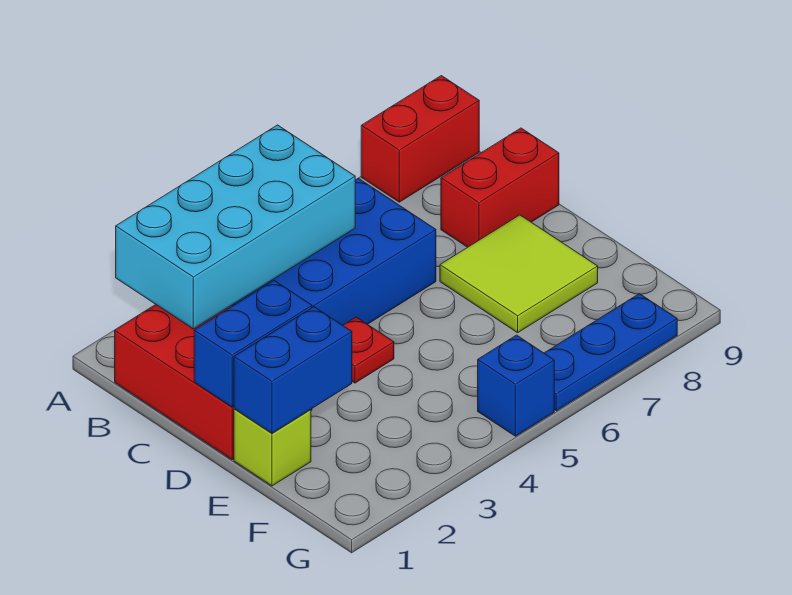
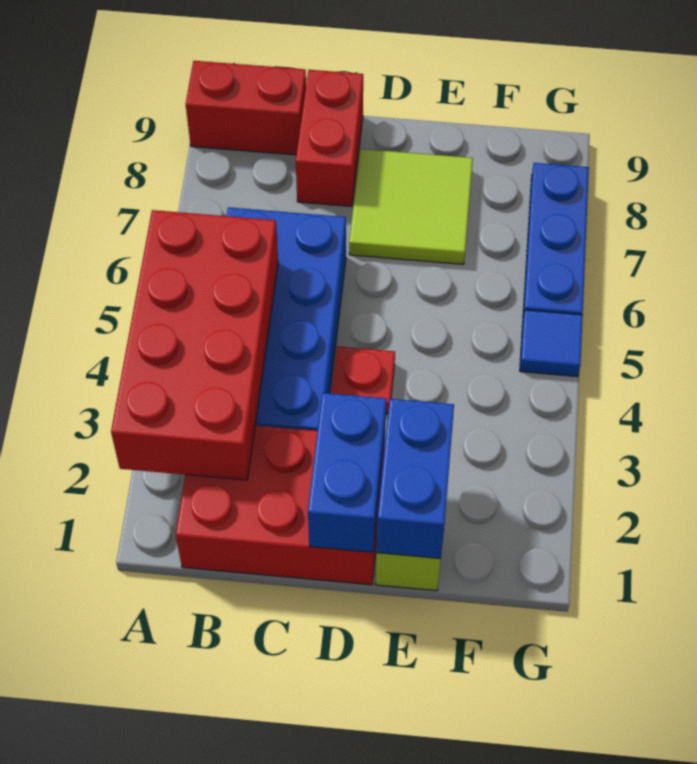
cyan brick A2:B5 level 2 -> red brick A2:B5 level 2
red brick A8:A9 level 1 -> red brick A9:B9 level 1
blue brick G5 level 1 -> blue tile G5 level 1

